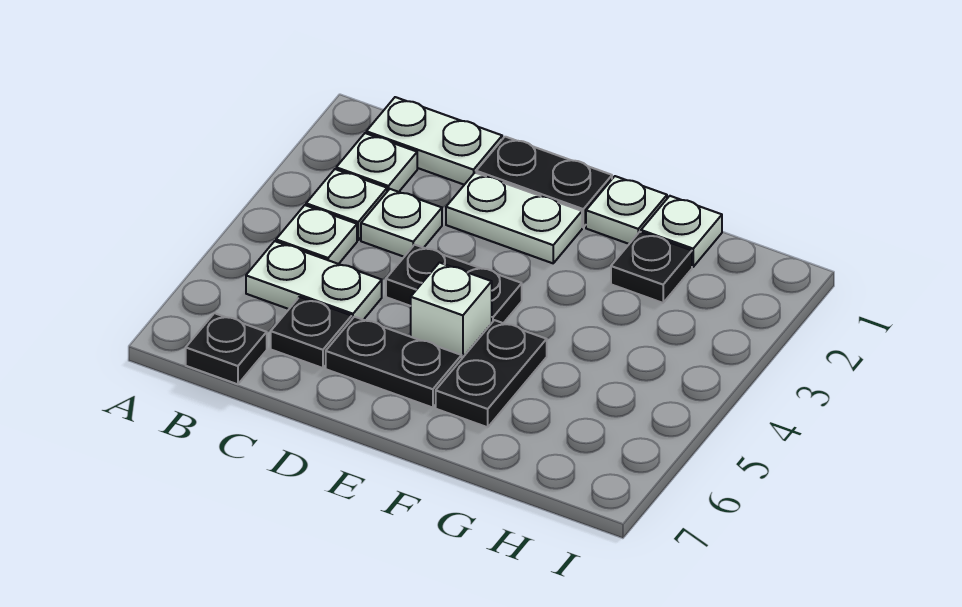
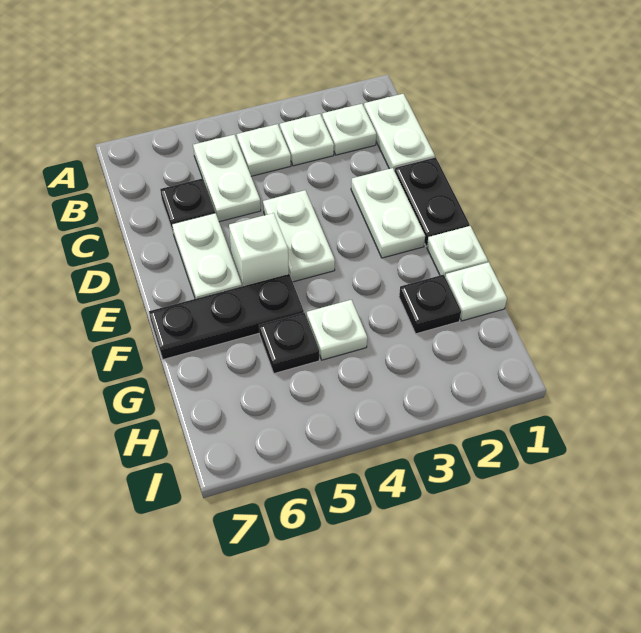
black plate B7 level 1 -> black plate G5 level 1
white plate C3 level 1 -> white plate G4 level 1
black plate D4:E4 level 1 -> white plate D4:E4 level 1
black plate D6:E6 level 1 -> white plate D6:E6 level 1
black plate F5:F6 level 1 -> black plate F5:F7 level 1

